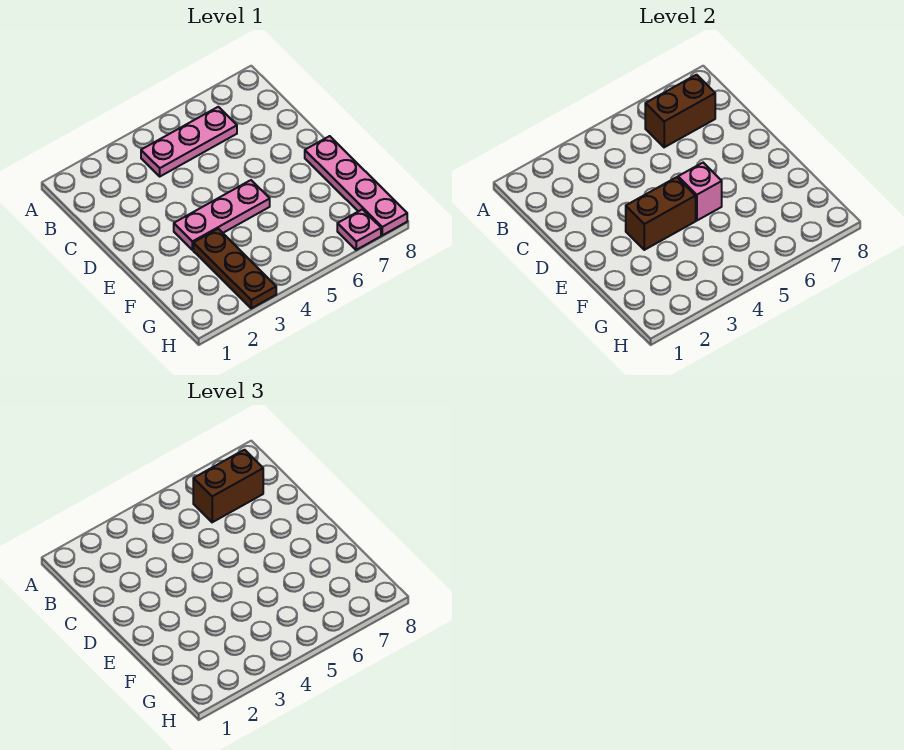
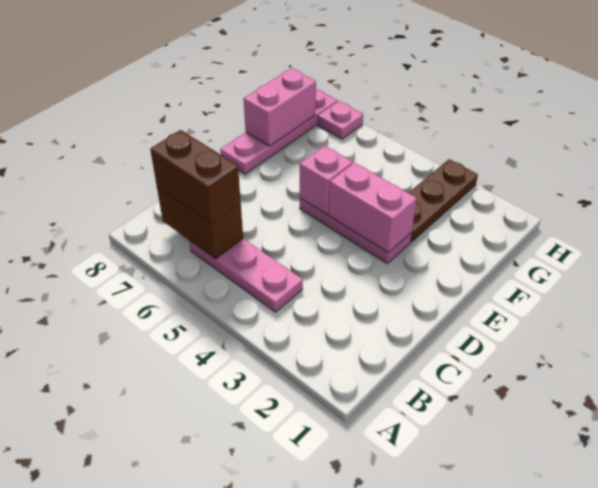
brown brick E3:E4 level 2 -> pink brick E3:E4 level 2
none -> pink brick F8:G8 level 2

